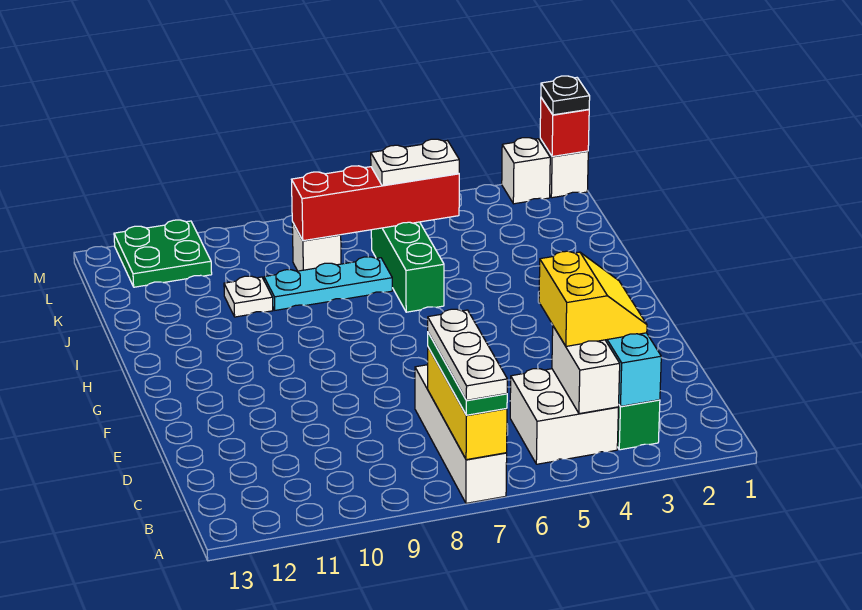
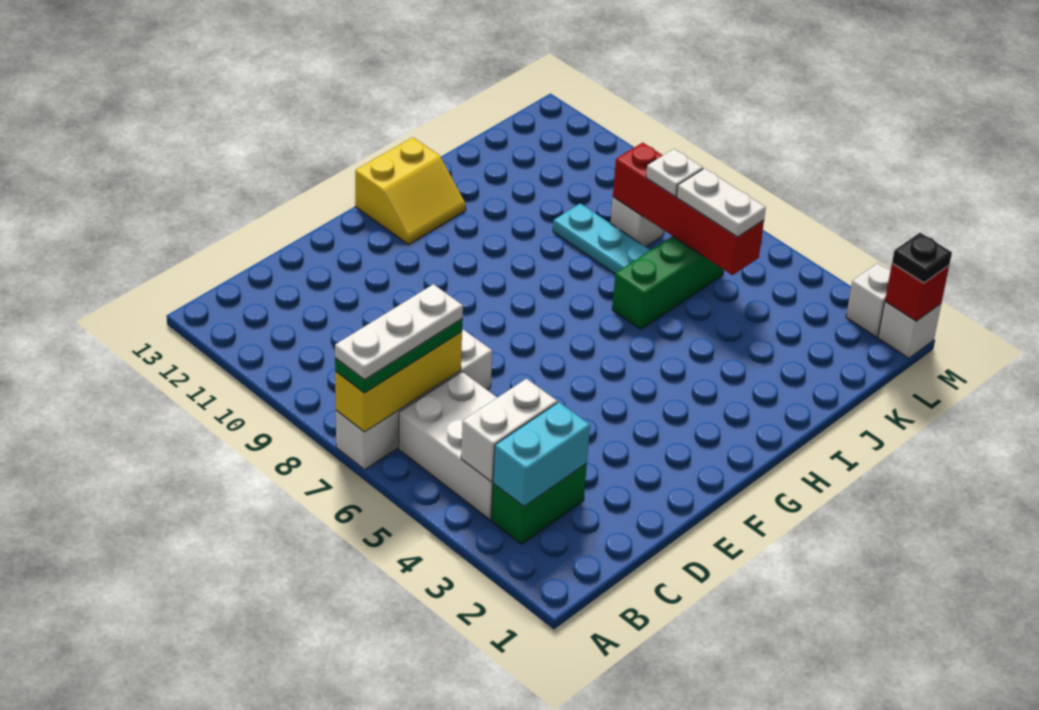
white brick B4:C5 level 1 -> white brick B4:C6 level 1
yellow slope C3:D4 level 3 top 4 -> yellow slope G12:H13 level 1 top 13
white plate J10 level 1 -> white plate K7 level 3
green plate L11:M12 level 1 -> none

